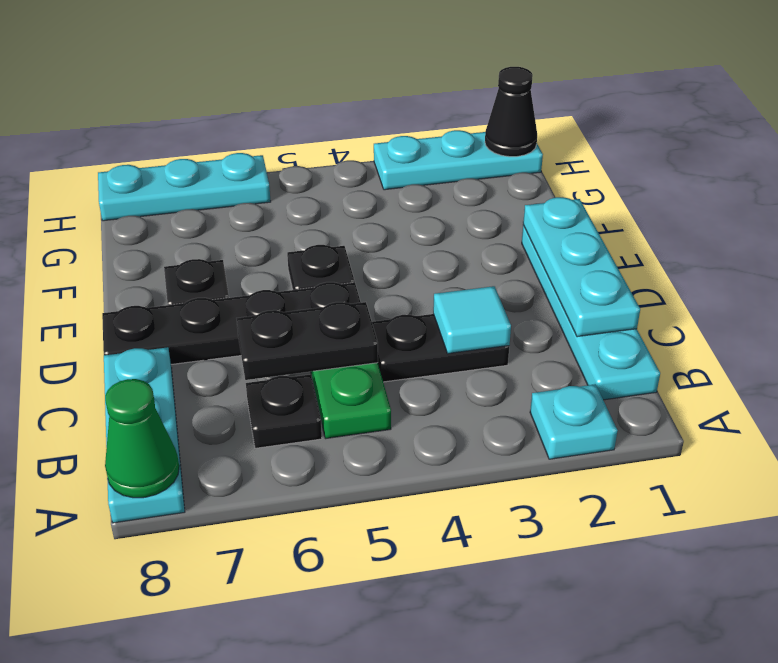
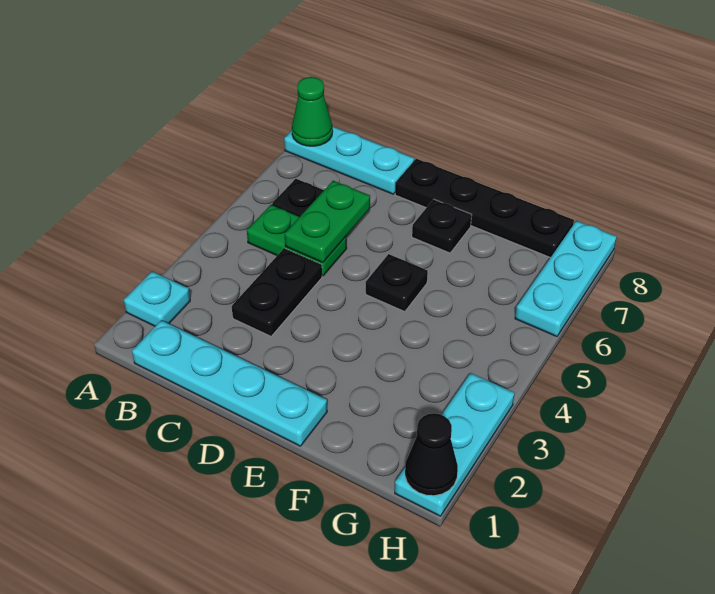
cyan plate C1:E1 level 2 -> none
cyan tile C3 level 2 -> none
black plate C5:C6 level 2 -> green plate C5:C6 level 2
black plate D5:D8 level 1 -> black plate D8:G8 level 1

